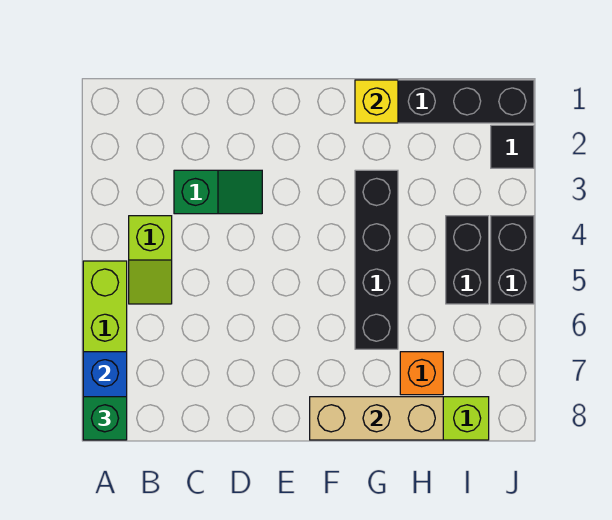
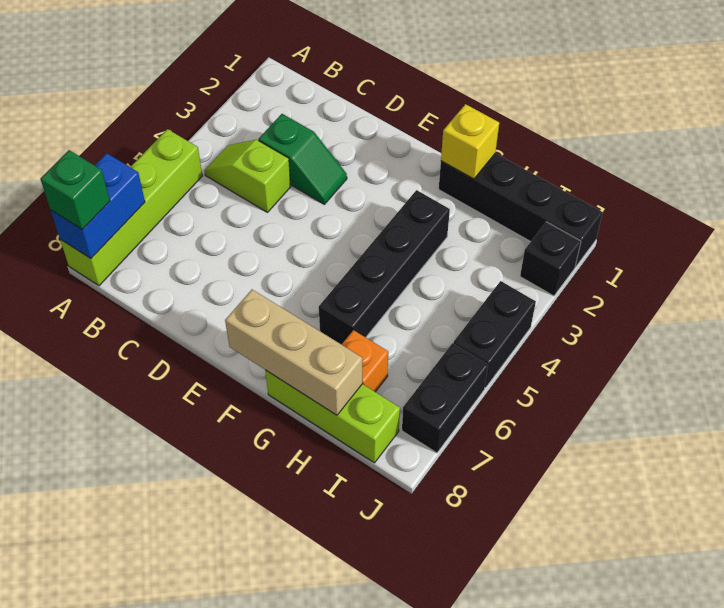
lime slope B4:B5 level 1 top 4 -> lime slope B4:C4 level 1 top C
black brick I4:I5 level 1 -> black brick J6:J7 level 1
black tile J2 level 1 -> black brick J2 level 1

